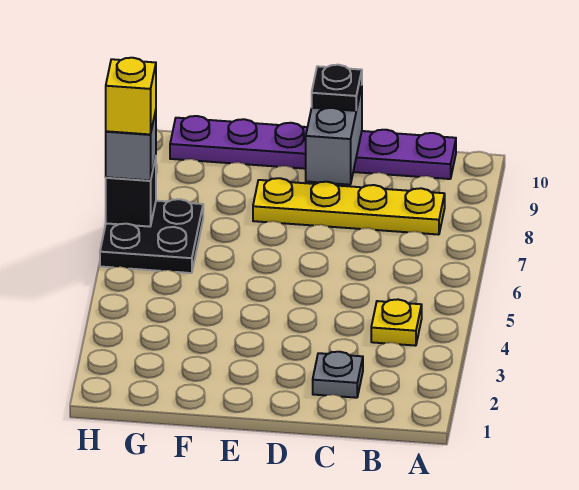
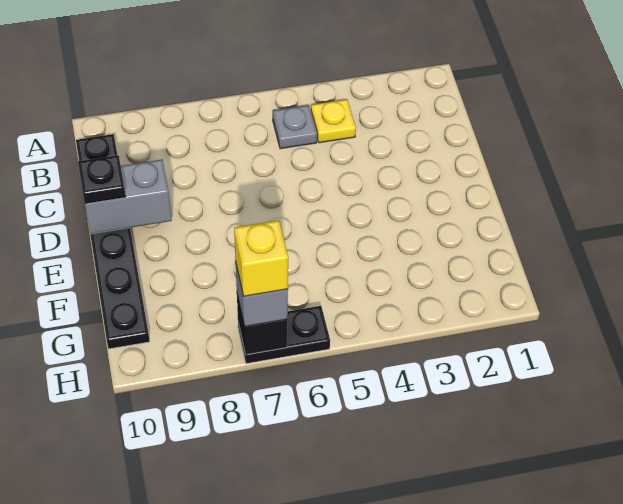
yellow plate B8:E8 level 1 -> none
purple plate B10:G10 level 1 -> black plate B10:G10 level 1
grey plate C2 level 1 -> grey plate B5 level 1
black plate G6:H7 level 1 -> black plate H6:H7 level 1

